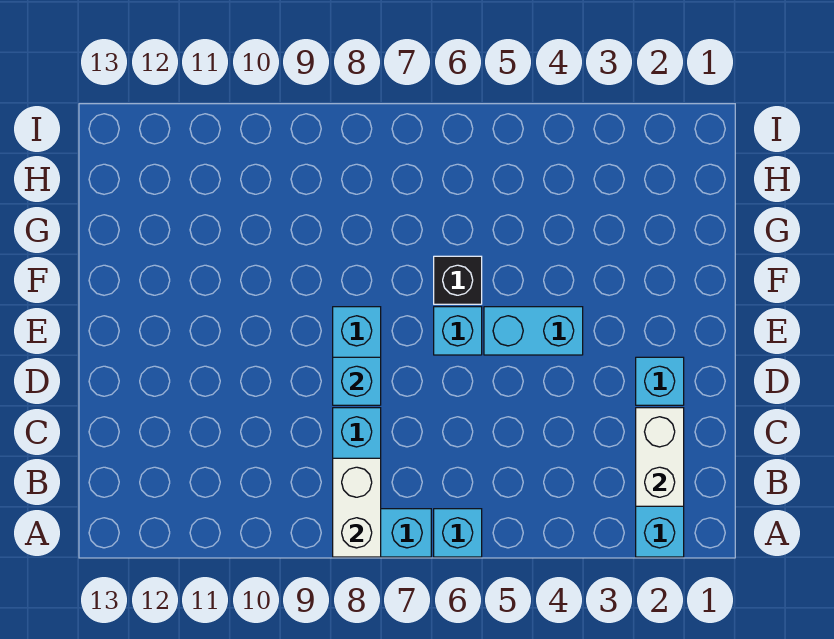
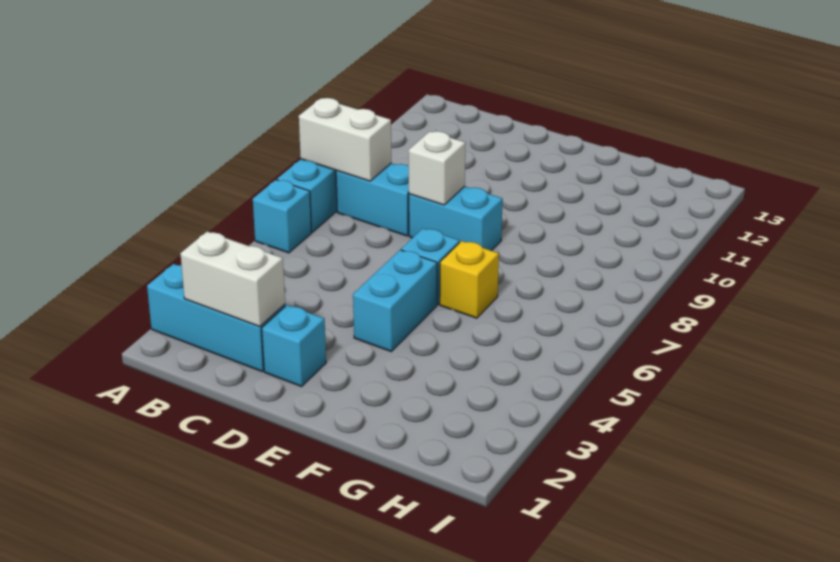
cyan brick D8 level 2 -> white brick D8 level 2
black brick F6 level 1 -> yellow brick F6 level 1

